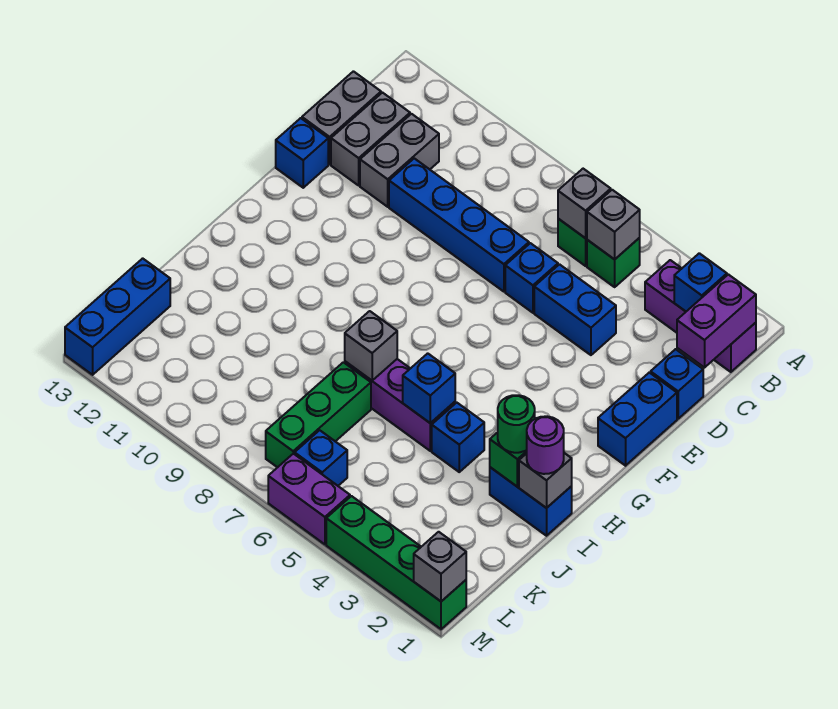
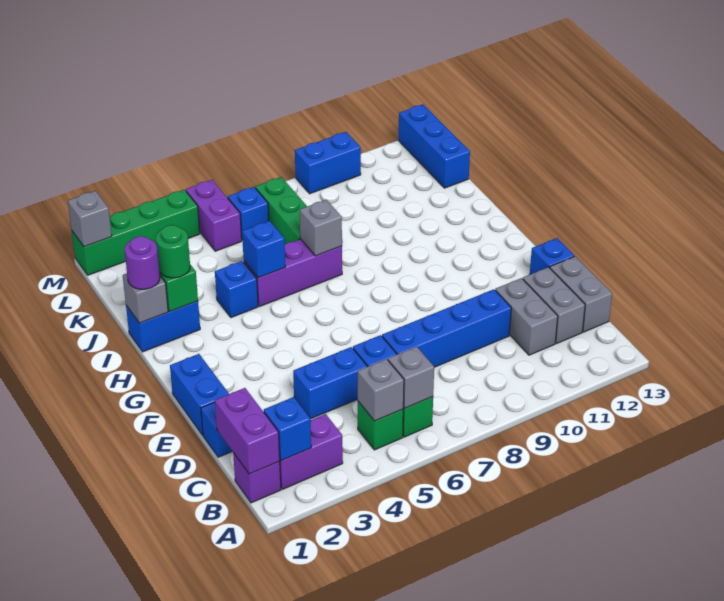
purple brick M5:M6 level 1 -> purple brick L5:M5 level 1
none -> blue brick M9:M10 level 1

